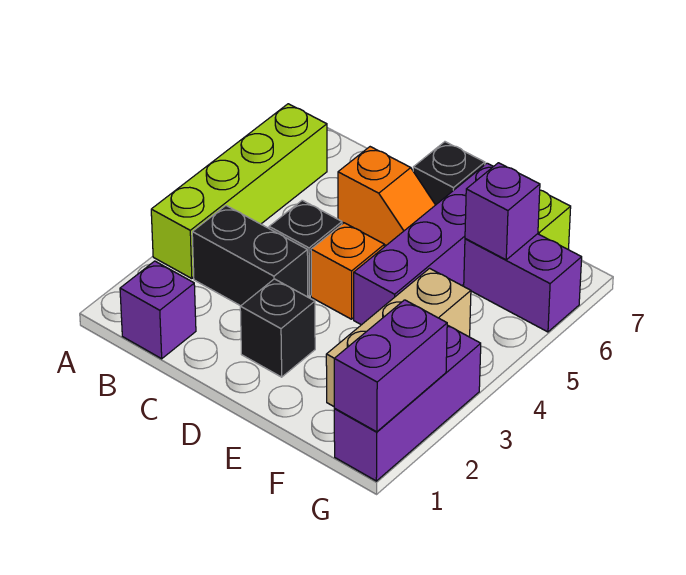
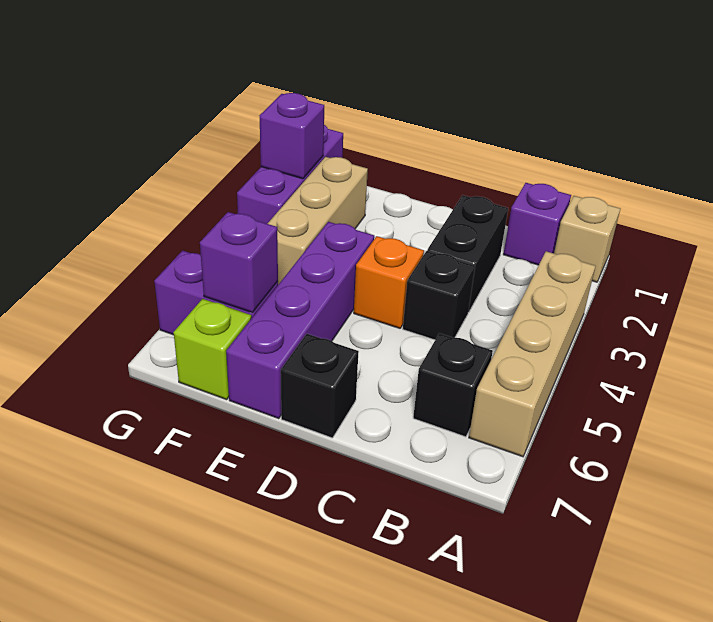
none -> tan brick A1 level 1
lime brick A3:A6 level 1 -> tan brick A3:A6 level 1
black brick B3:C3 level 1 -> black brick C2:C3 level 1
orange slope C6:D6 level 1 top C -> none
black brick D2 level 1 -> black brick B6 level 1
purple brick G1:G2 level 2 -> purple brick G2 level 2

